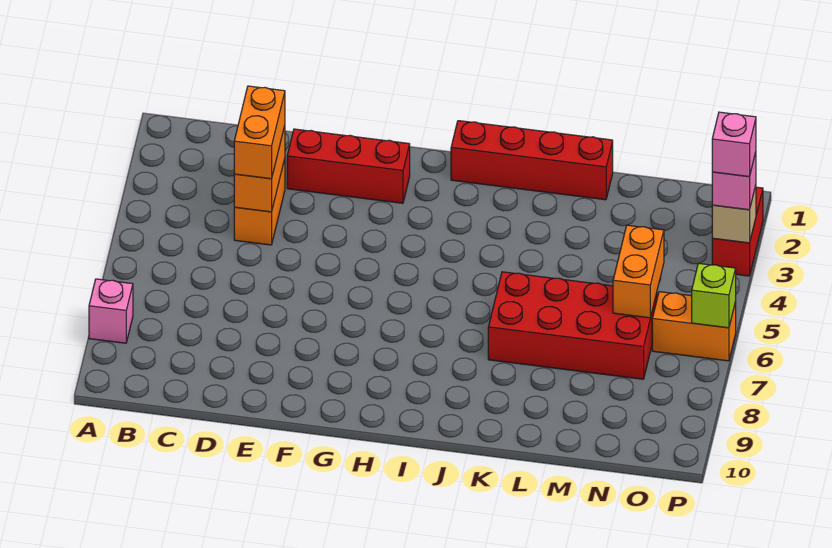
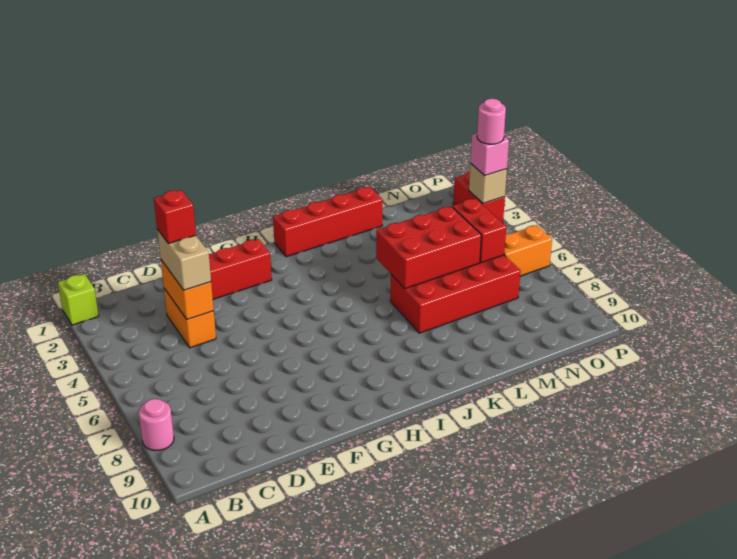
pink brick A8 level 1 -> pink round brick A8 level 1
orange brick D3:D4 level 3 -> tan brick D3:D4 level 3
none -> red brick D3 level 4
none -> red brick K5:M6 level 2
orange brick N5:N6 level 2 -> red brick N5:N6 level 2
pink brick P3 level 4 -> pink round brick P3 level 4
lime brick P6 level 2 -> lime brick A1 level 1

